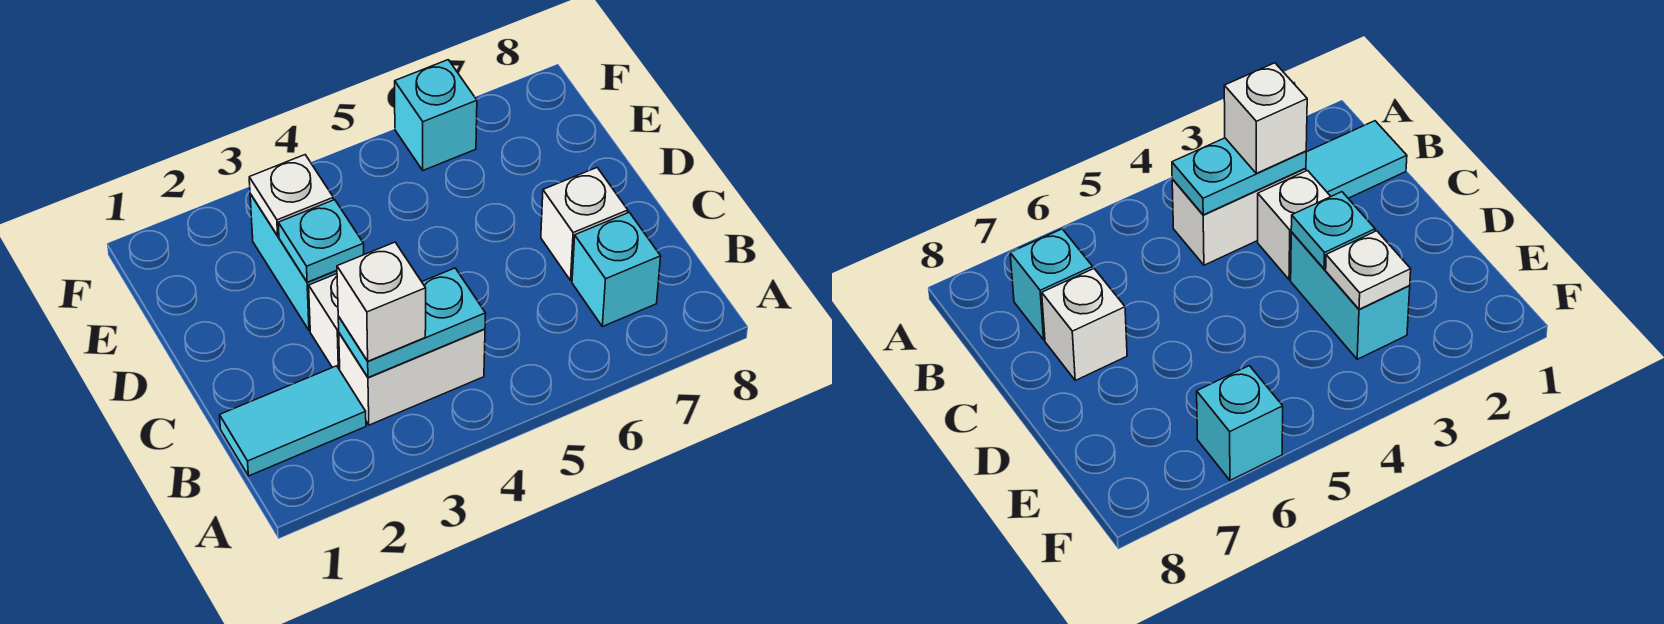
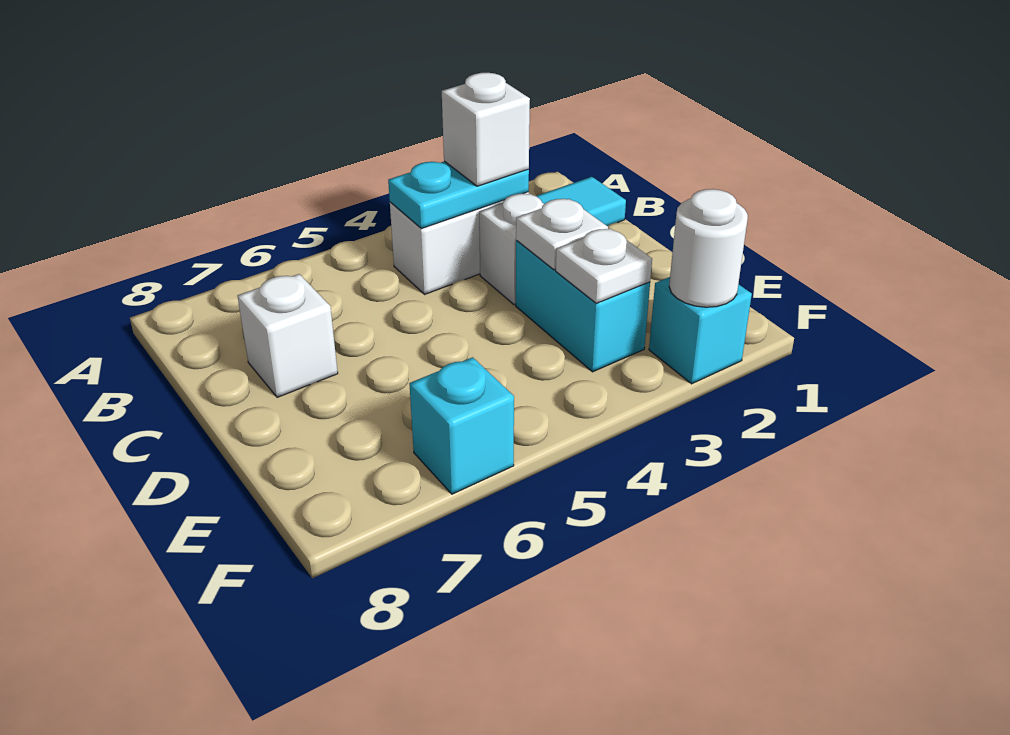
cyan brick B7 level 1 -> cyan brick F2 level 1
cyan plate D3 level 2 -> white plate D3 level 2
none -> white round brick F2 level 2

